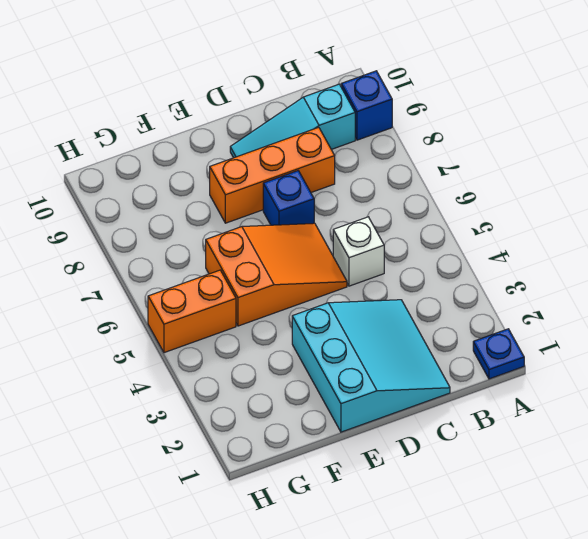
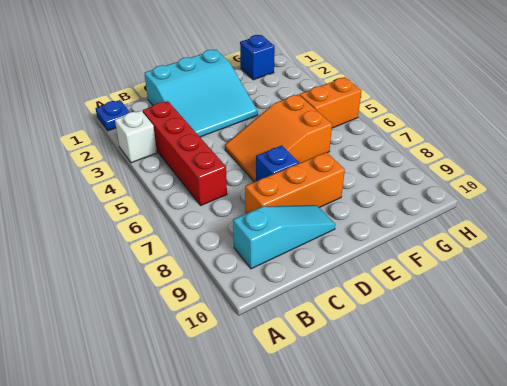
blue brick A9 level 1 -> blue brick G1 level 1
none -> red brick B3:B6 level 1
cyan slope C1:E3 level 1 top E -> cyan slope C1:E3 level 1 top 1
white brick C5 level 1 -> white brick A3 level 1

